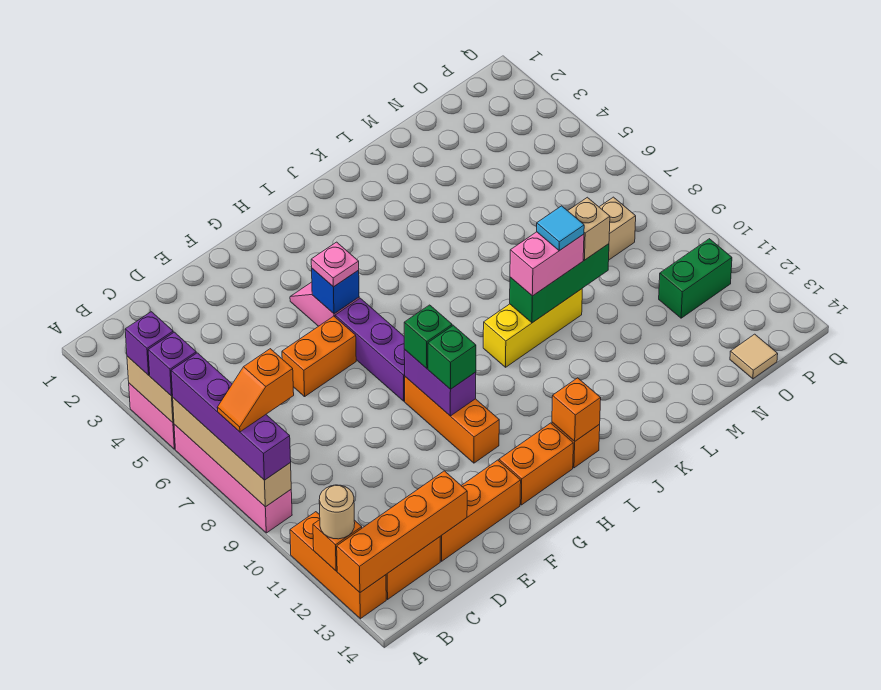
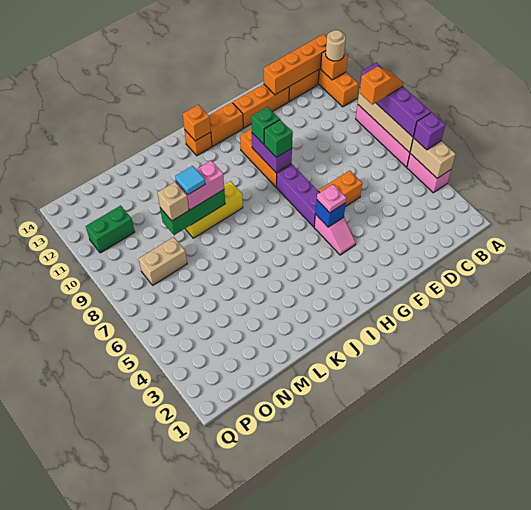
purple brick A4 level 3 -> none
tan tile O14 level 1 -> none

